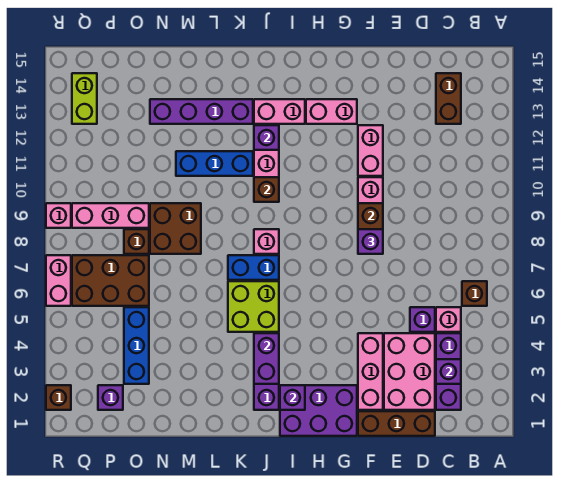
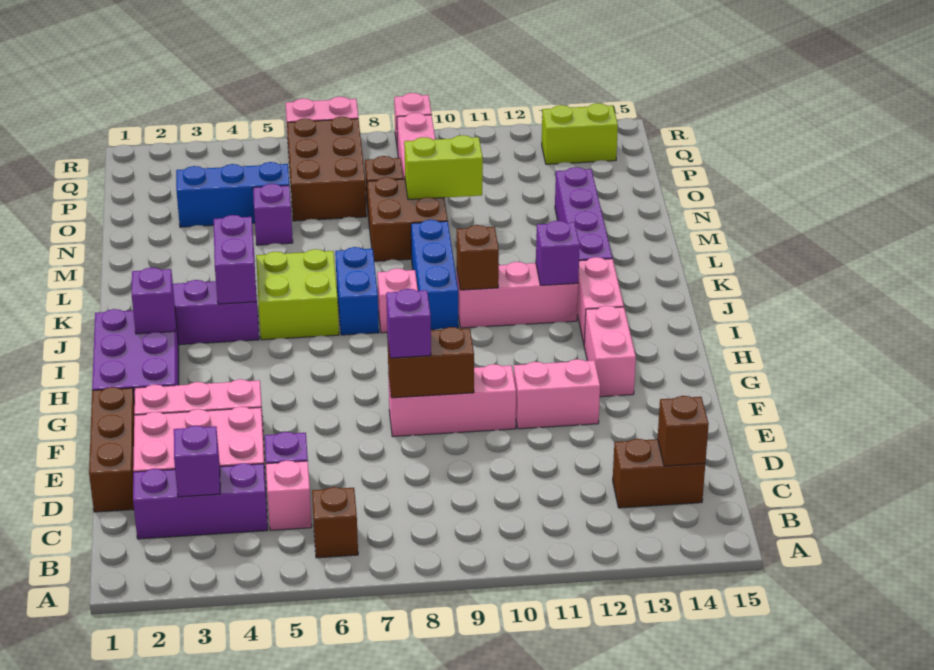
purple brick J3:J4 level 2 -> purple brick J4:K4 level 2
blue brick K11:M11 level 1 -> blue brick J9:L9 level 1
none -> lime brick N9:N10 level 2
purple brick P2 level 1 -> purple brick N5 level 1
brown brick R2 level 1 -> brown brick C14 level 2

